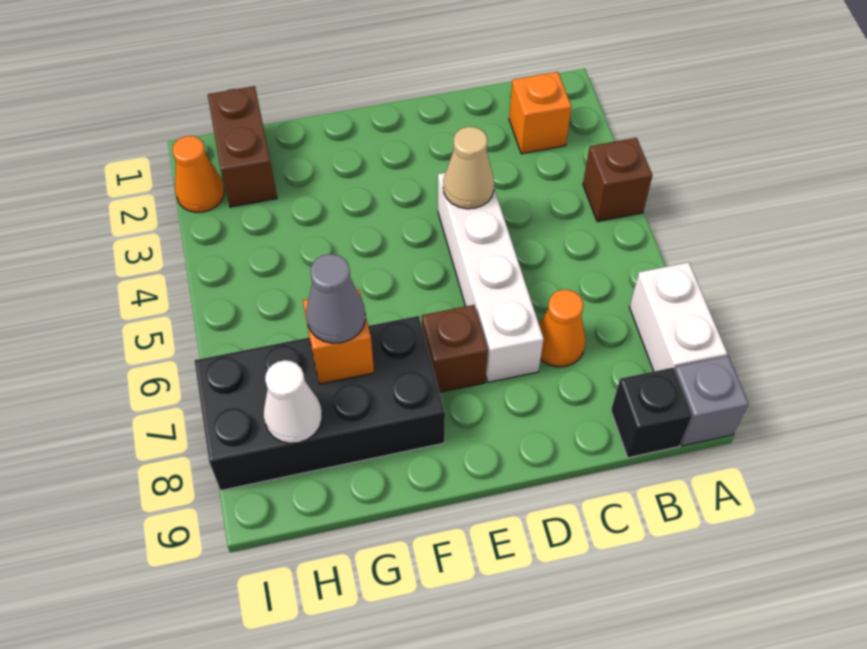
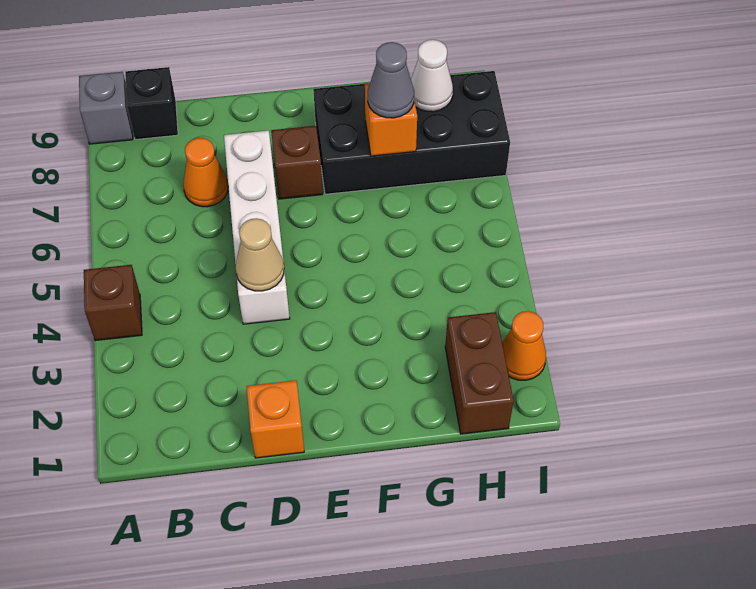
white brick A7:A8 level 1 -> none
orange brick B2 level 1 -> orange brick D1 level 1

